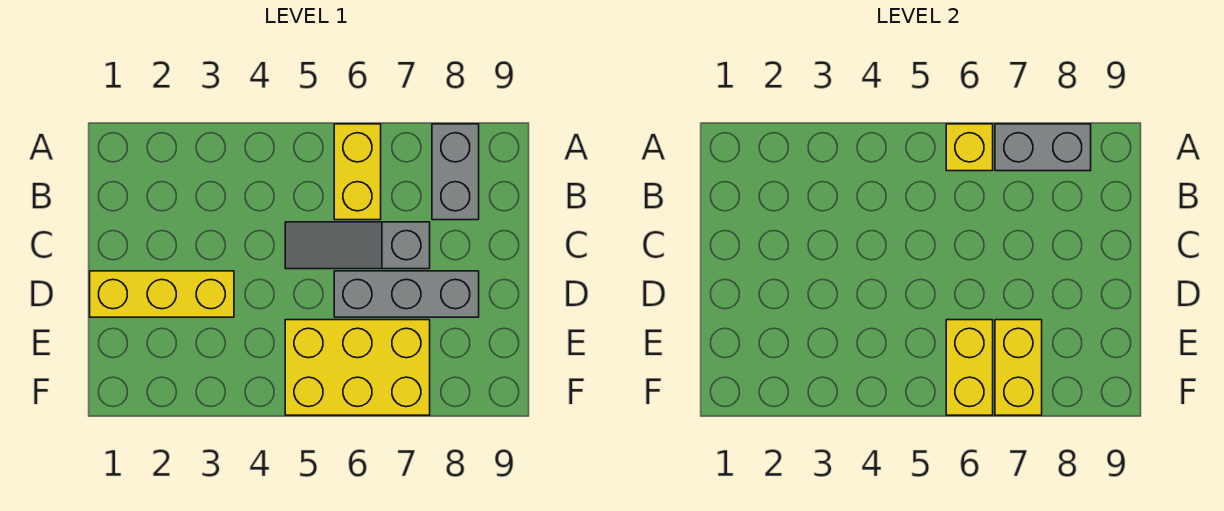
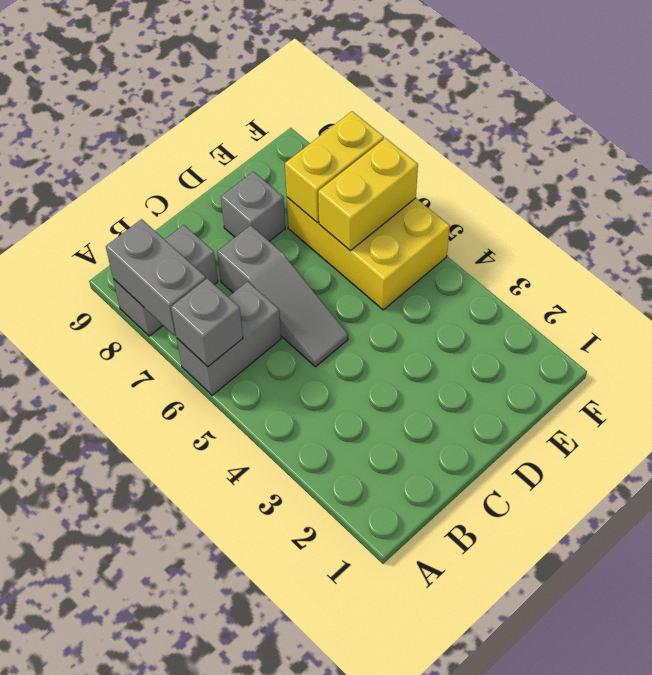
yellow brick A6:B6 level 1 -> grey brick A6:B6 level 1
yellow brick A6 level 2 -> grey brick A6 level 2
yellow brick D1:D3 level 1 -> none
grey brick D6:D8 level 1 -> grey brick D8 level 1

